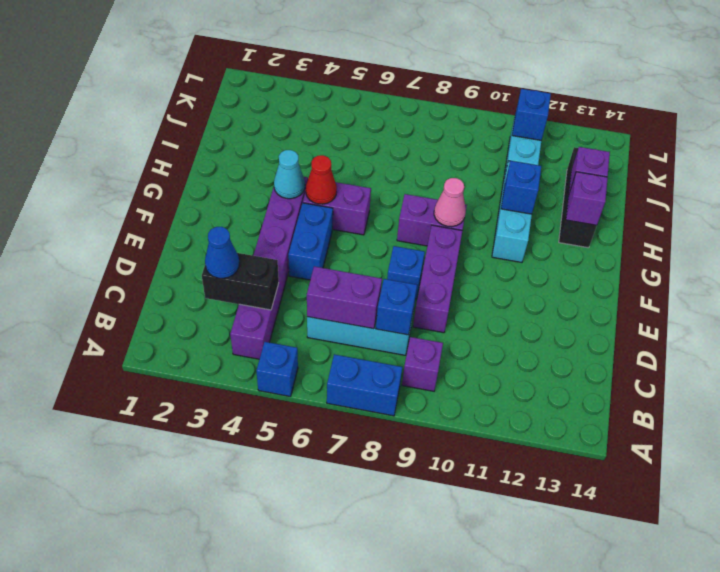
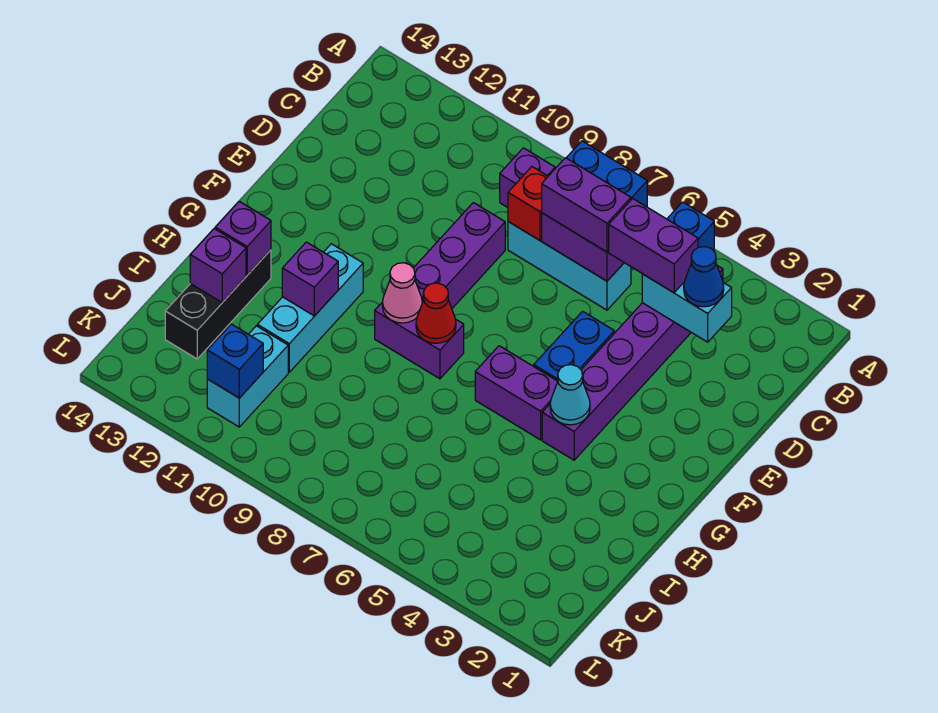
black brick C3:C4 level 2 -> cyan brick C3:C4 level 2
none -> purple brick C4:C5 level 3
none -> purple brick C6:C7 level 3
blue brick C8 level 2 -> red brick C8 level 2
blue brick E8 level 1 -> none
red cone G5 level 2 -> red cone G8 level 2
blue brick H11 level 2 -> purple brick H11 level 2

